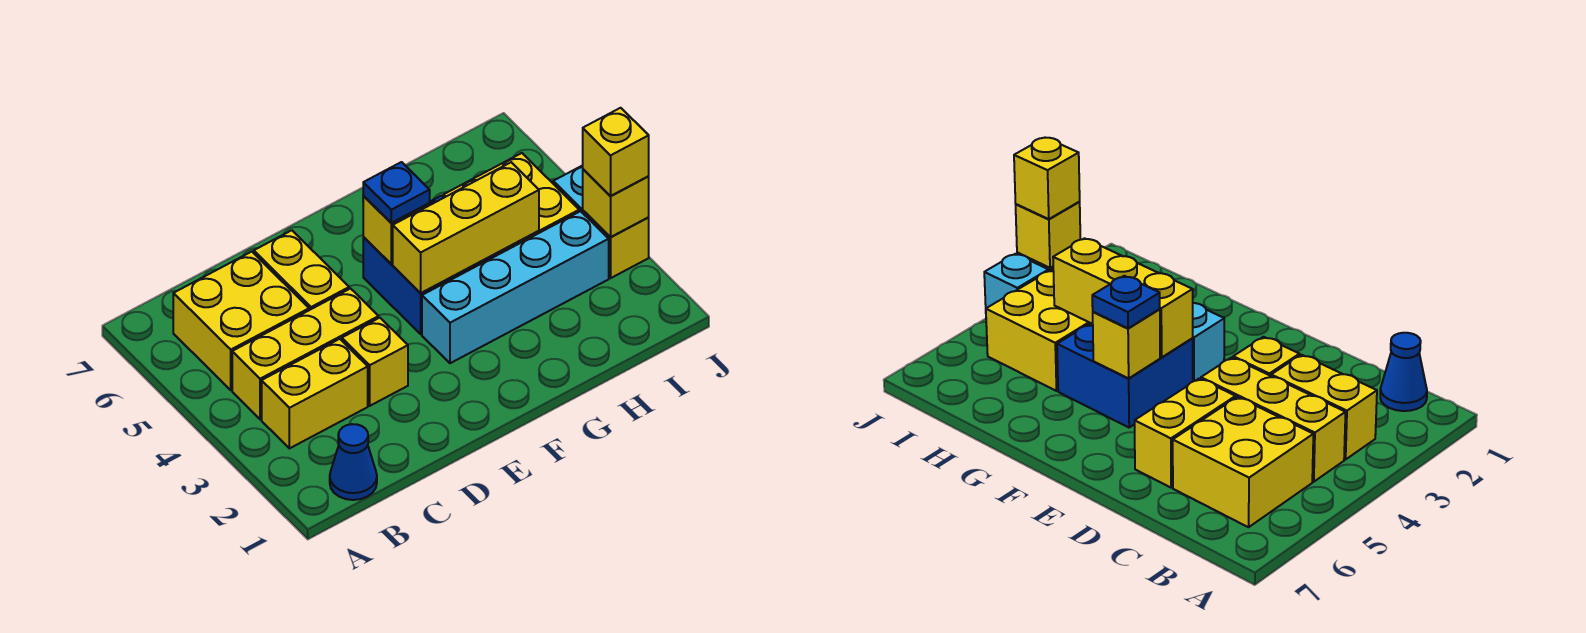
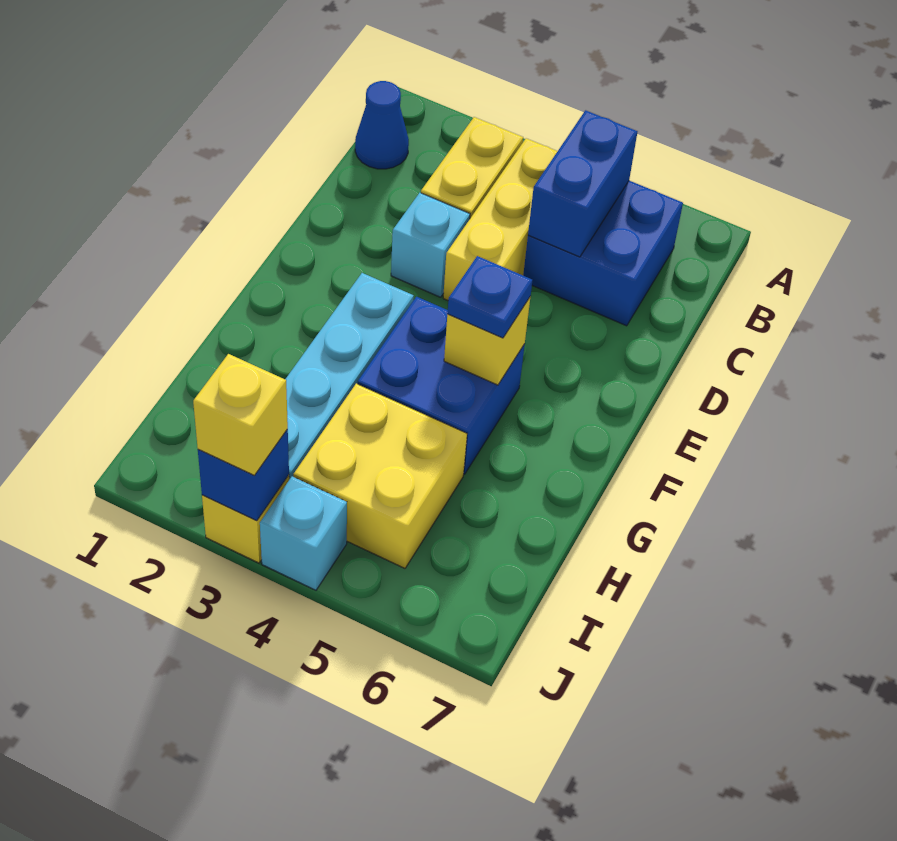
yellow brick B5:C6 level 1 -> blue brick B5:C6 level 1
none -> blue brick B5:C5 level 2
yellow brick D3 level 1 -> cyan brick D3 level 1
yellow brick D5:D6 level 1 -> none
yellow brick F4:H4 level 2 -> none
yellow brick J3 level 2 -> blue brick J3 level 2

